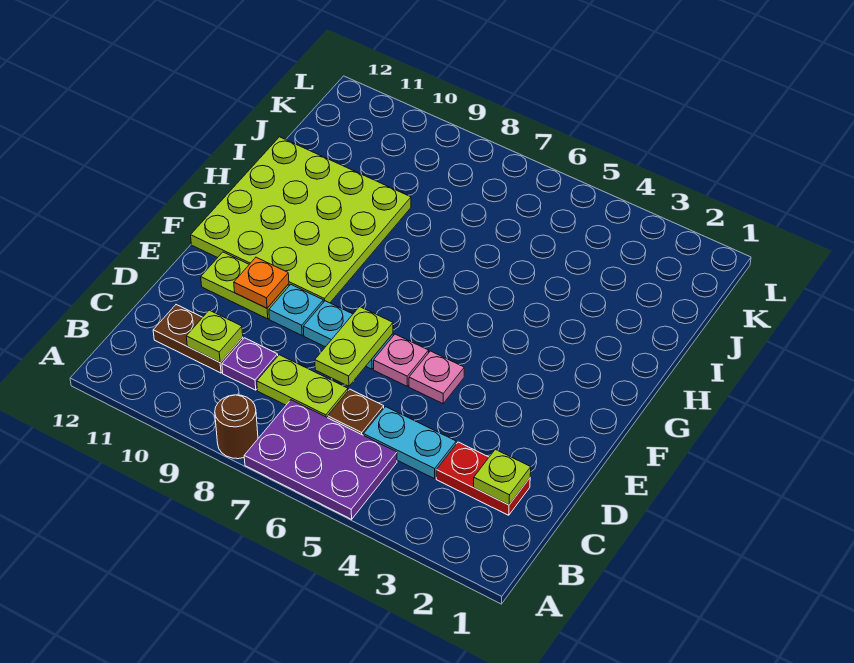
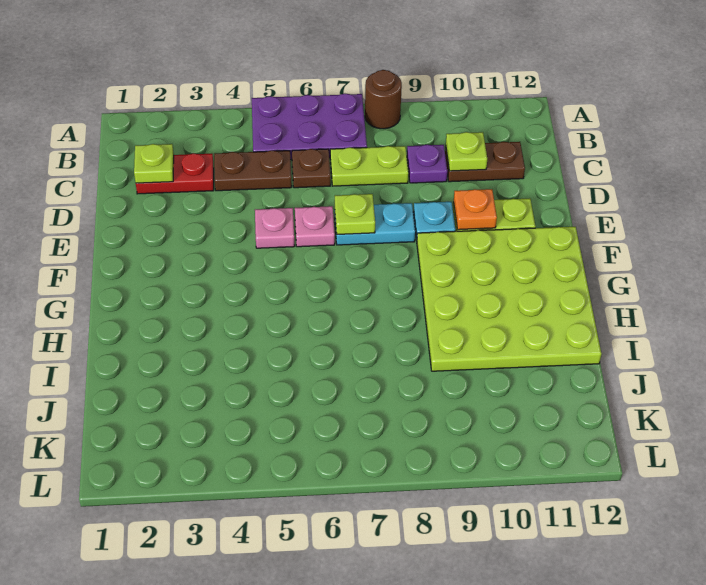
cyan plate C4:C5 level 1 -> brown plate C4:C5 level 1
lime plate D7:E7 level 2 -> lime plate E7 level 2

